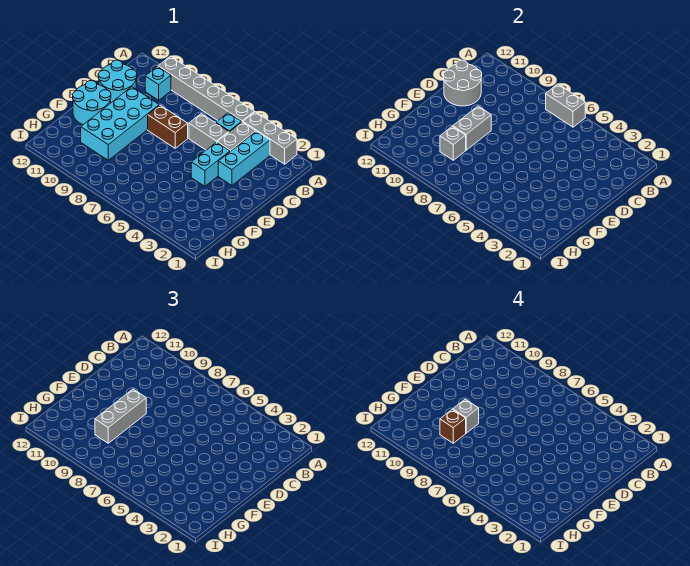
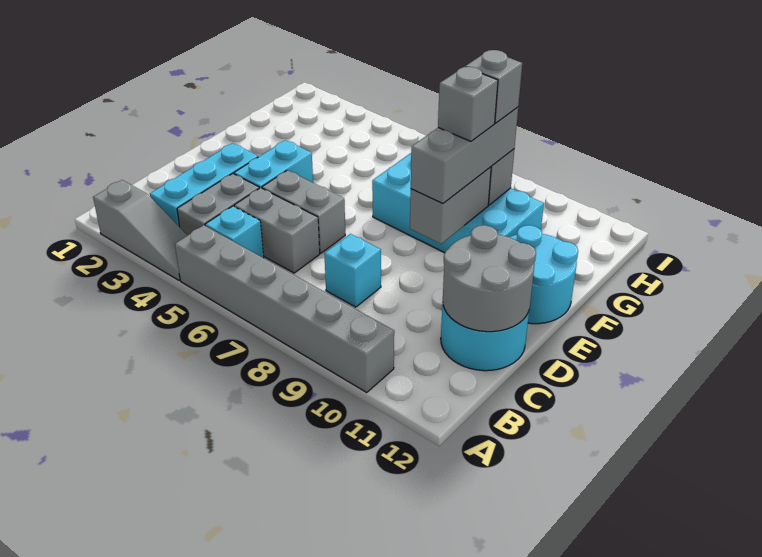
grey brick A2:A4 level 1 -> grey slope A2:A4 level 1 top 2
grey brick A6:A7 level 2 -> grey brick D5:D6 level 1
cyan brick B10 level 1 -> cyan brick C8 level 1
brown brick D7:D8 level 1 -> none
cyan brick D9:G10 level 1 -> cyan brick F7:G10 level 1
brown brick G9 level 4 -> grey brick G9 level 4

